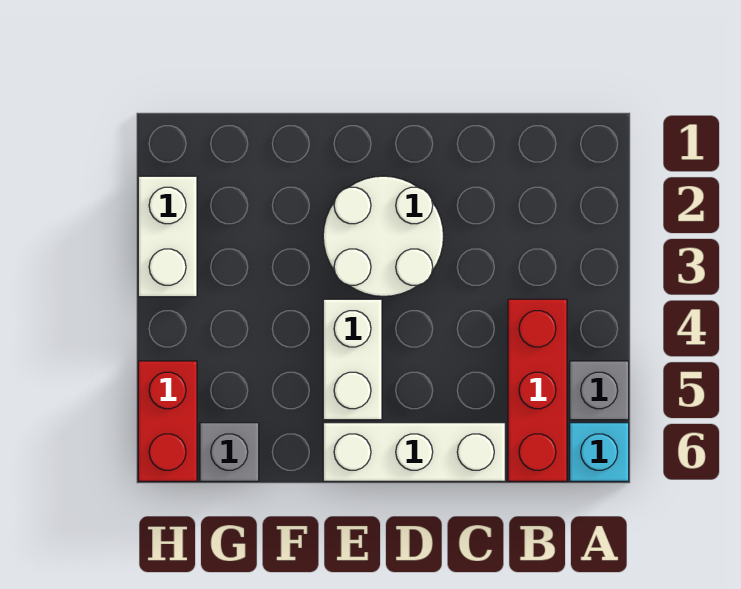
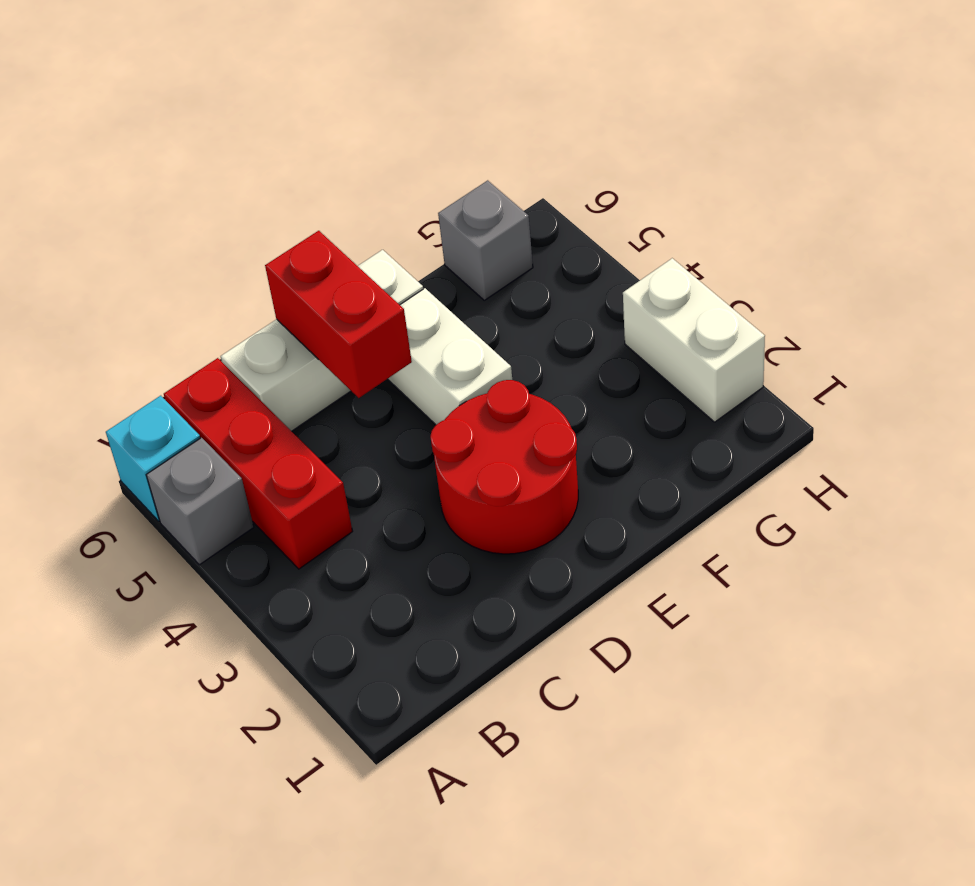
white round brick D2:E3 level 1 -> red round brick D2:E3 level 1
red brick H5:H6 level 1 -> red brick D5:D6 level 2

